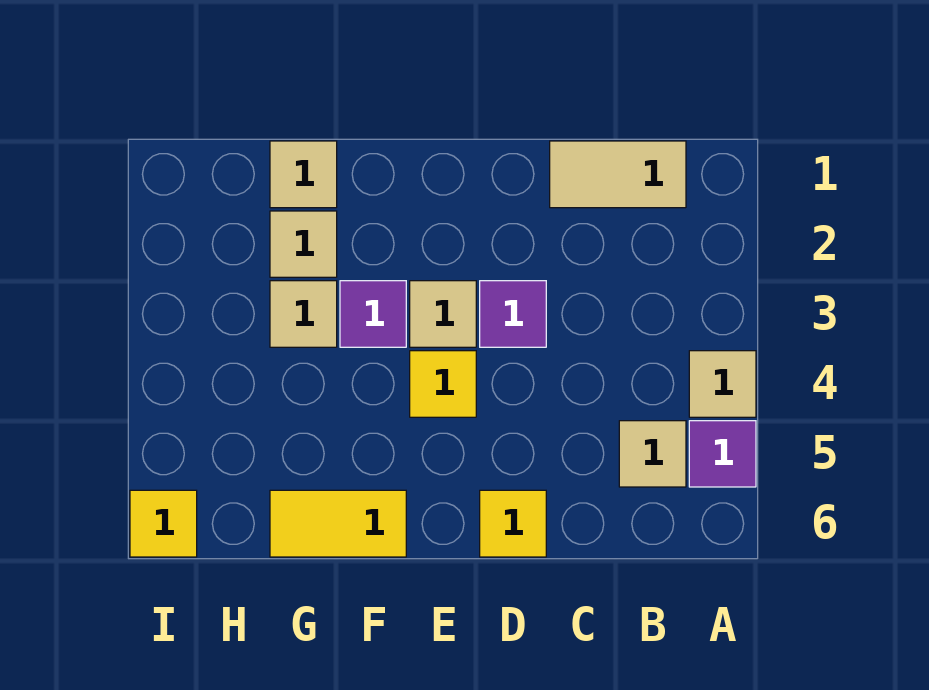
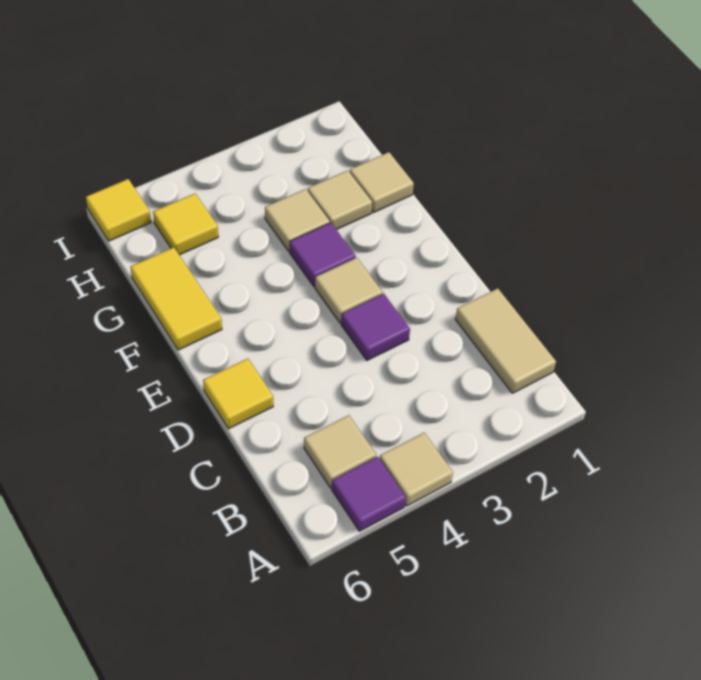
yellow tile E4 level 1 -> yellow tile H5 level 1

